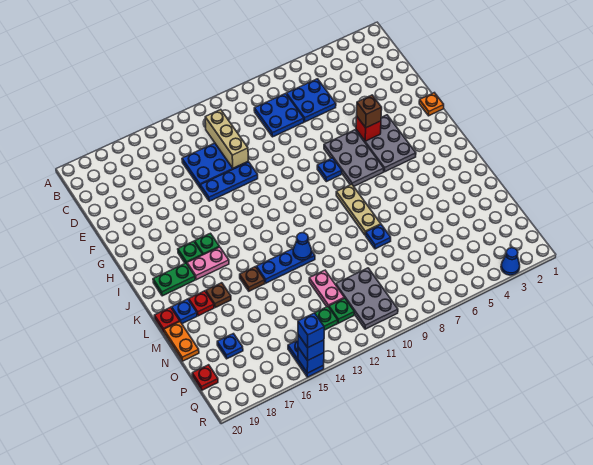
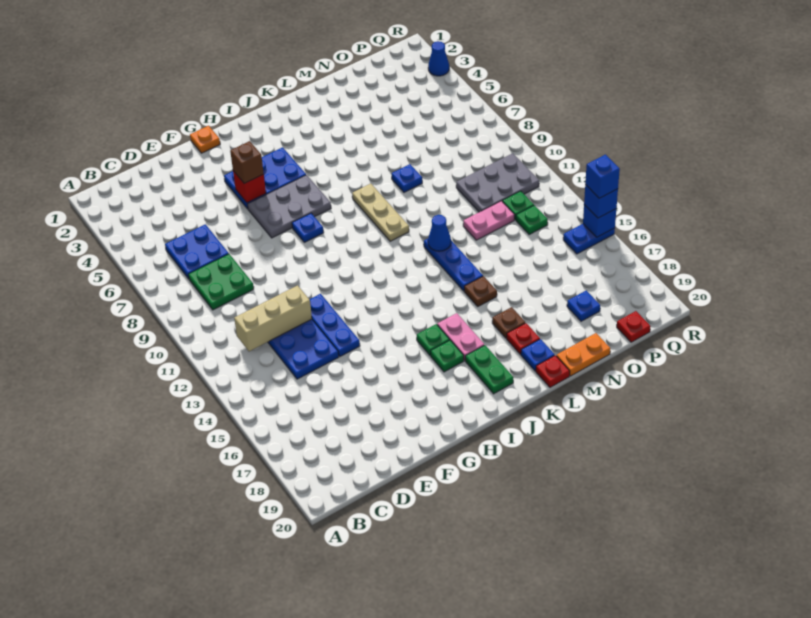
blue plate C8:D9 level 1 -> green plate C8:D9 level 1
grey plate G4:I5 level 1 -> blue plate G4:I5 level 1
tan plate J8:L8 level 1 -> tan plate K8:K10 level 1

